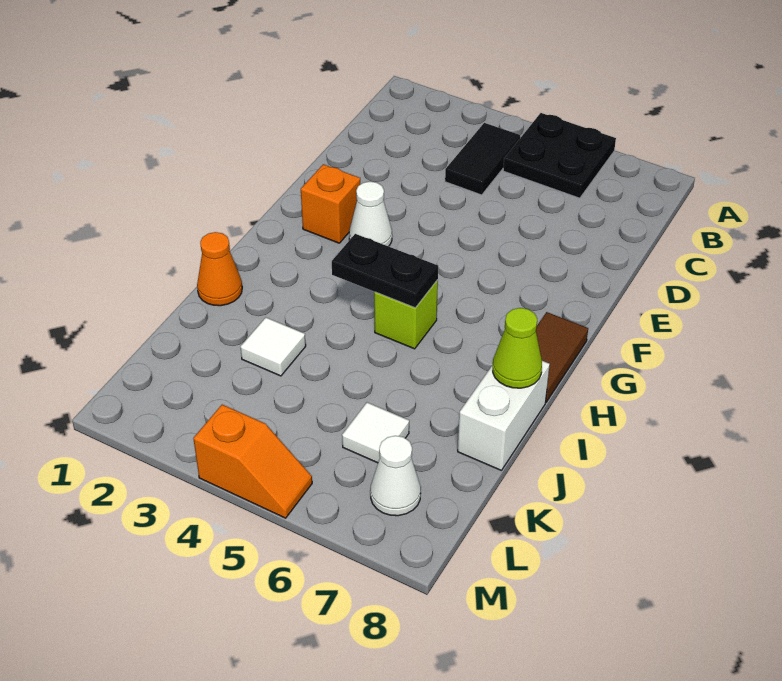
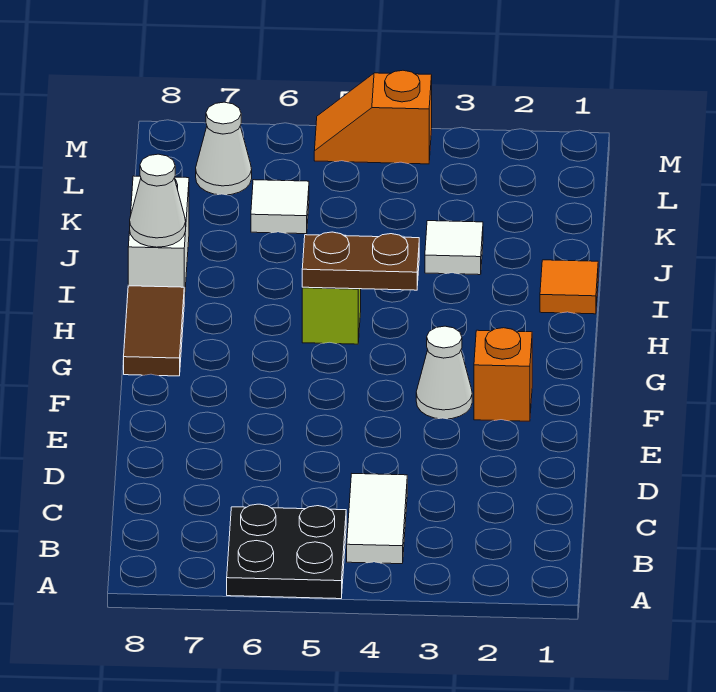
black tile B4:C4 level 1 -> white tile B4:C4 level 1
black plate H4:H5 level 2 -> brown plate H4:H5 level 2
orange cone I1 level 1 -> orange tile I1 level 1
lime cone I8 level 2 -> white cone I8 level 2

